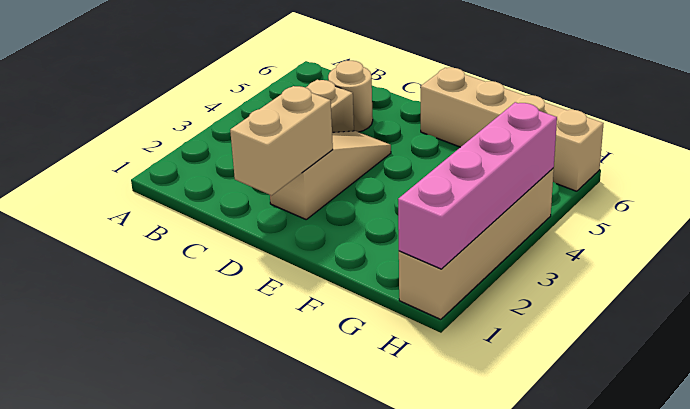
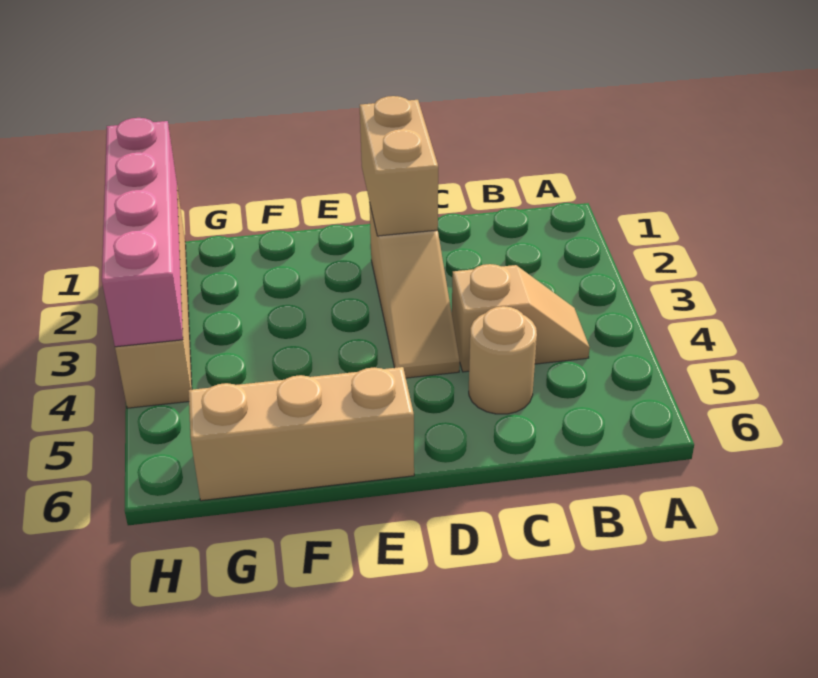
tan brick E6:H6 level 1 -> tan brick E6:G6 level 1

